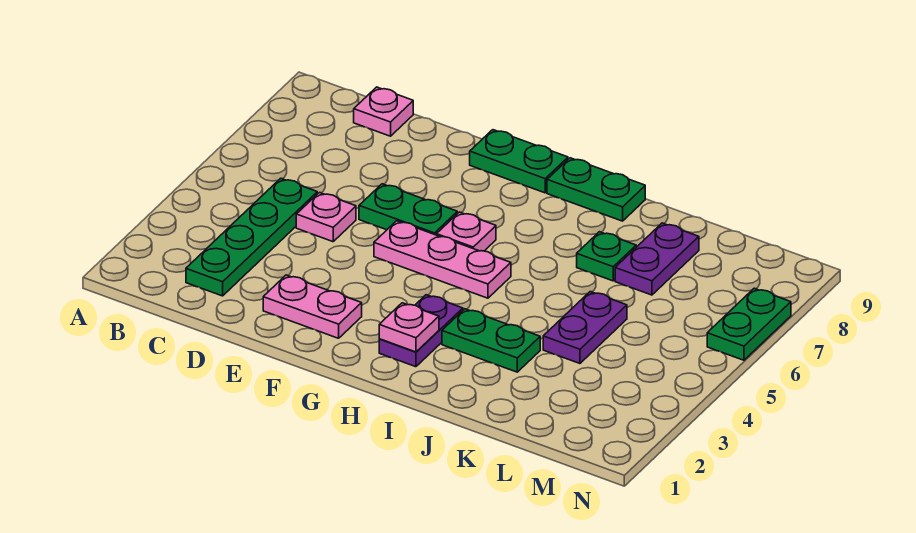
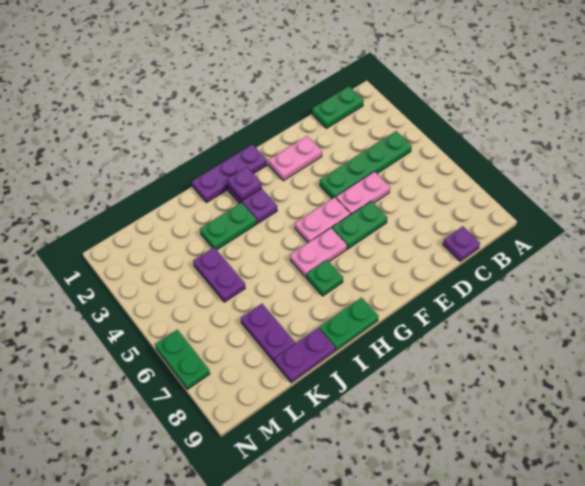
green plate C2:C5 level 1 -> green plate B4:E4 level 1
pink plate C9 level 1 -> purple plate C9 level 1
pink plate D5 level 1 -> pink plate D5:E5 level 1
pink plate F5:H5 level 1 -> pink plate F5:G5 level 1
green plate F9:G9 level 1 -> green plate B1:C1 level 1
none -> purple plate G1:I1 level 1
pink plate G6 level 1 -> pink plate G6:H6 level 1
pink plate H2 level 2 -> purple plate H2 level 2
green plate J7 level 1 -> green plate H7 level 1
none -> purple plate J9:K9 level 1

